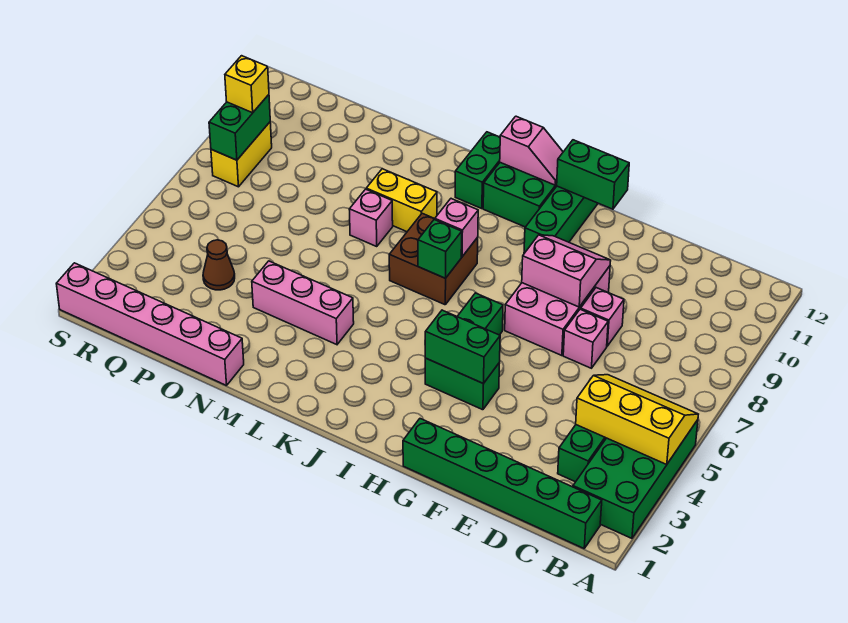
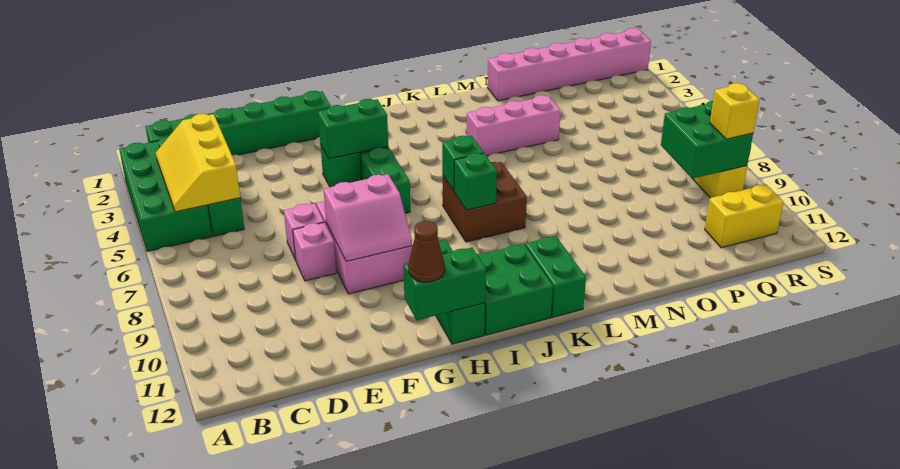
yellow slope A4:C5 level 2 top 4 -> yellow slope B3:C5 level 2 top C
pink slope I12:J12 level 2 top J -> none
pink brick J8 level 2 -> green brick J8 level 2
yellow brick L9:M9 level 1 -> yellow brick Q11:R11 level 1
pink brick M8 level 1 -> none
brown cone P4 level 1 -> brown cone G12 level 3
green brick R8:R9 level 2 -> green brick Q8:R9 level 2

